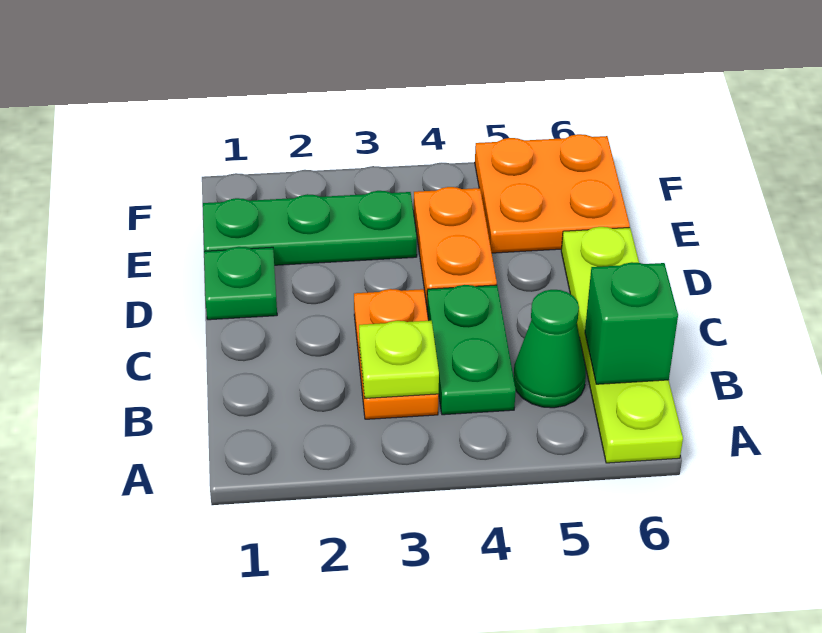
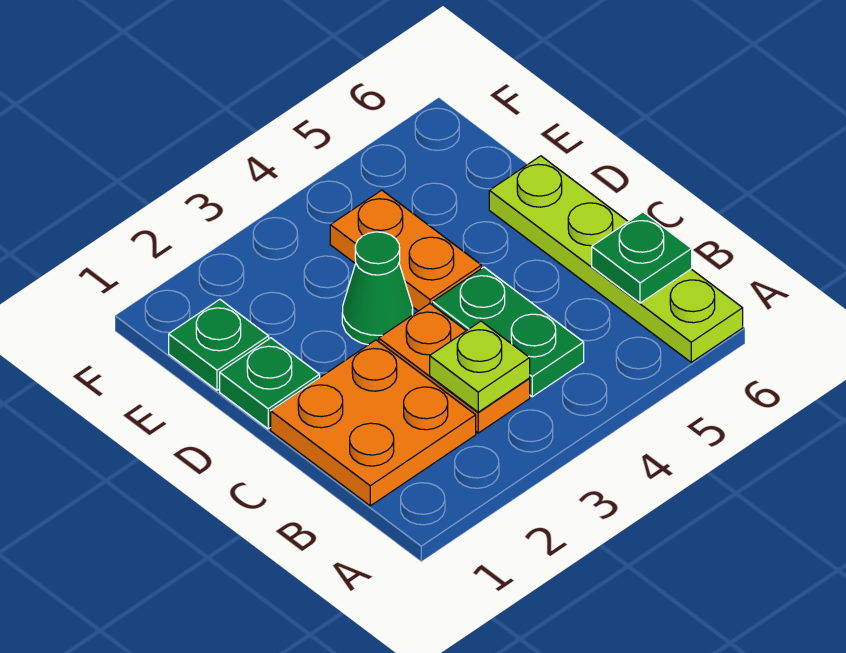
green cone B5 level 1 -> green cone D3 level 1
green brick B6 level 2 -> green plate B6 level 2
green plate E1:E3 level 1 -> green plate E1 level 1
orange plate E5:F6 level 1 -> orange plate B1:C2 level 1

